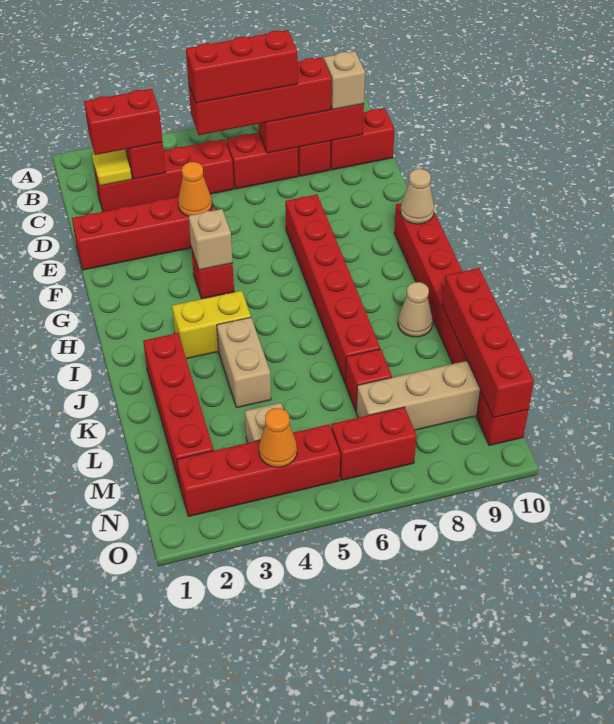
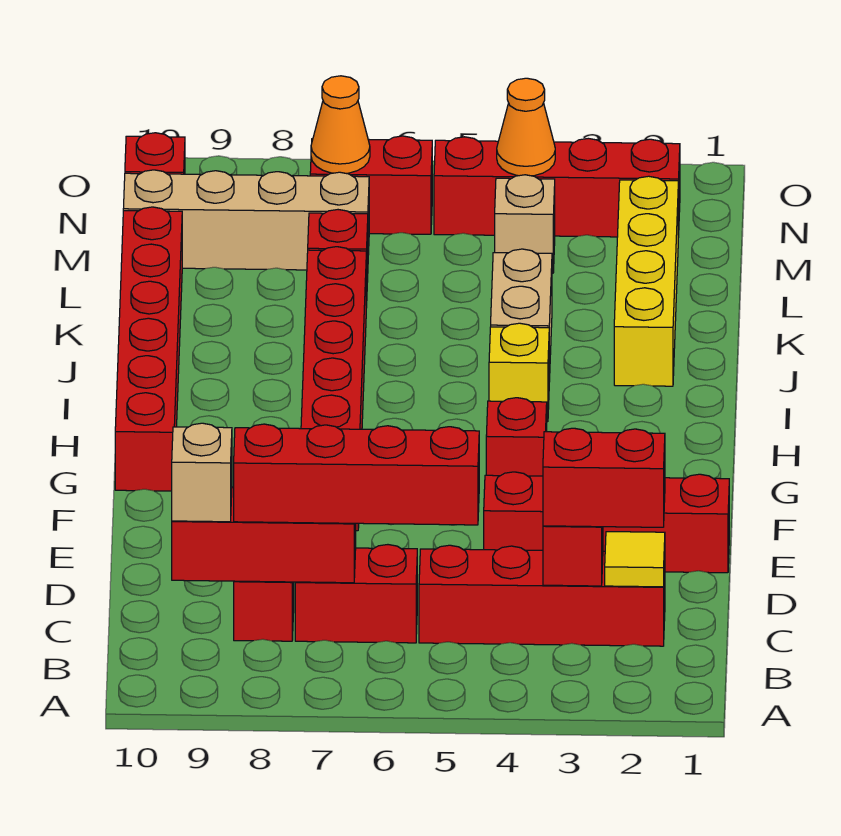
red brick C5:C7 level 4 -> none
red brick C9:C10 level 1 -> none
orange cone E4 level 2 -> orange cone N7 level 2
tan brick G4 level 2 -> none
tan cone G10 level 2 -> none
yellow brick I3:I4 level 1 -> yellow brick I4 level 1
red brick J2:M2 level 1 -> yellow brick J2:M2 level 1
tan cone J9 level 1 -> none
red brick K10:N10 level 2 -> none

